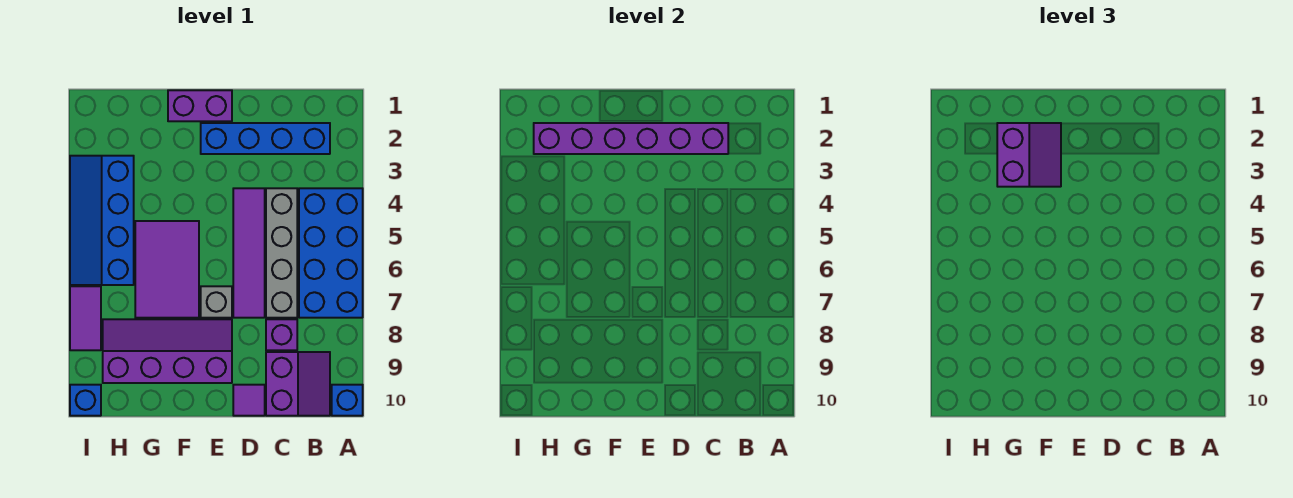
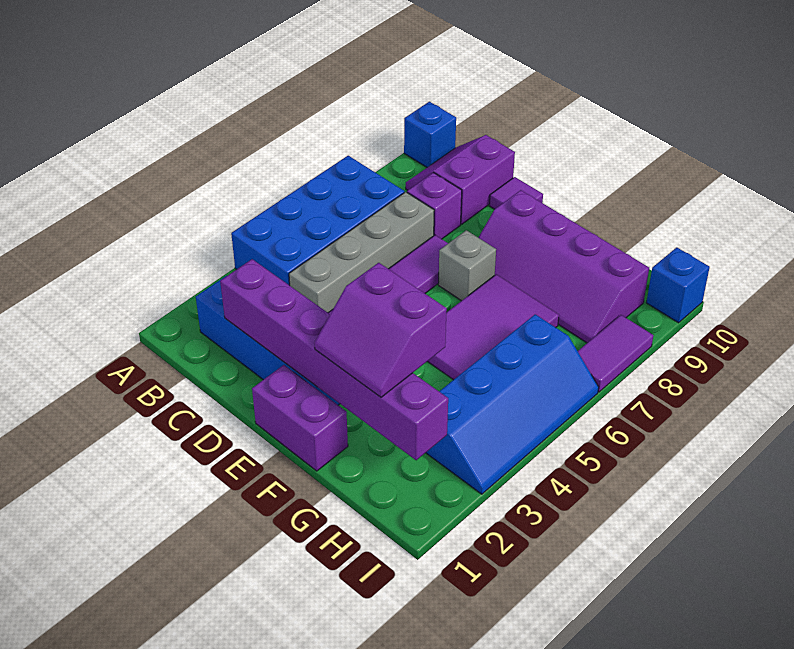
purple slope F2:G3 level 3 top G -> purple slope F2:G3 level 3 top 3

